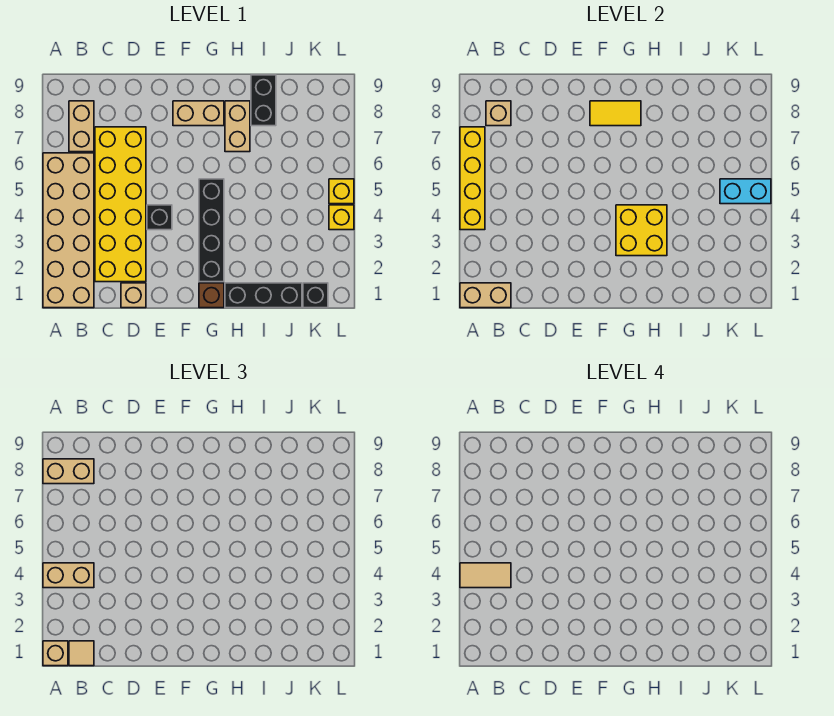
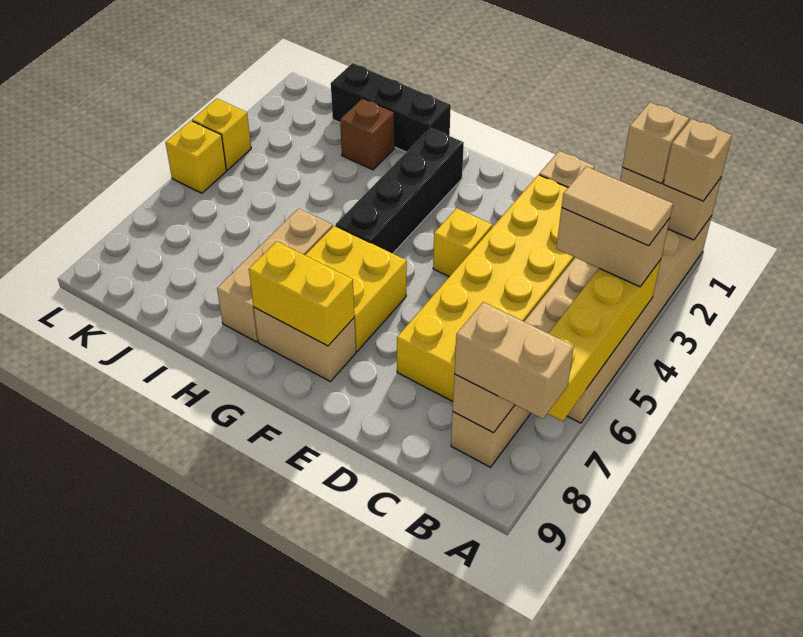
tan tile B1 level 3 -> tan brick B1 level 3
black brick E4 level 1 -> yellow brick E4 level 1
yellow tile F8:G8 level 2 -> yellow brick F8:G8 level 2
brown brick G1 level 1 -> brown brick I2 level 1
yellow brick G3:H4 level 2 -> yellow brick F6:G7 level 1
tan brick H7:H8 level 1 -> tan brick H6:H8 level 1
black brick I8:I9 level 1 -> none
black brick K1 level 1 -> none
cyan brick K5:L5 level 2 -> none

